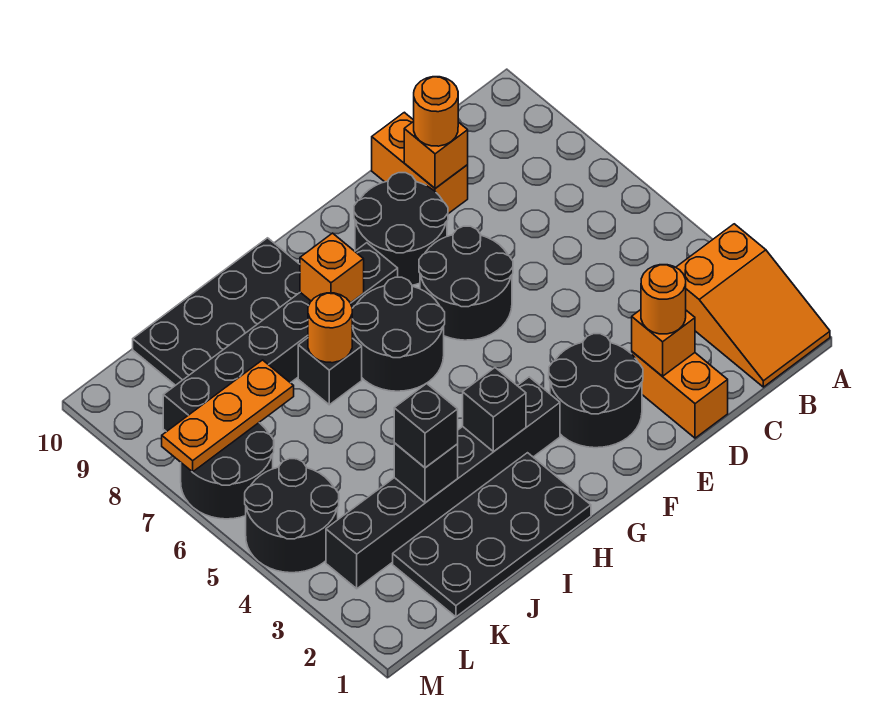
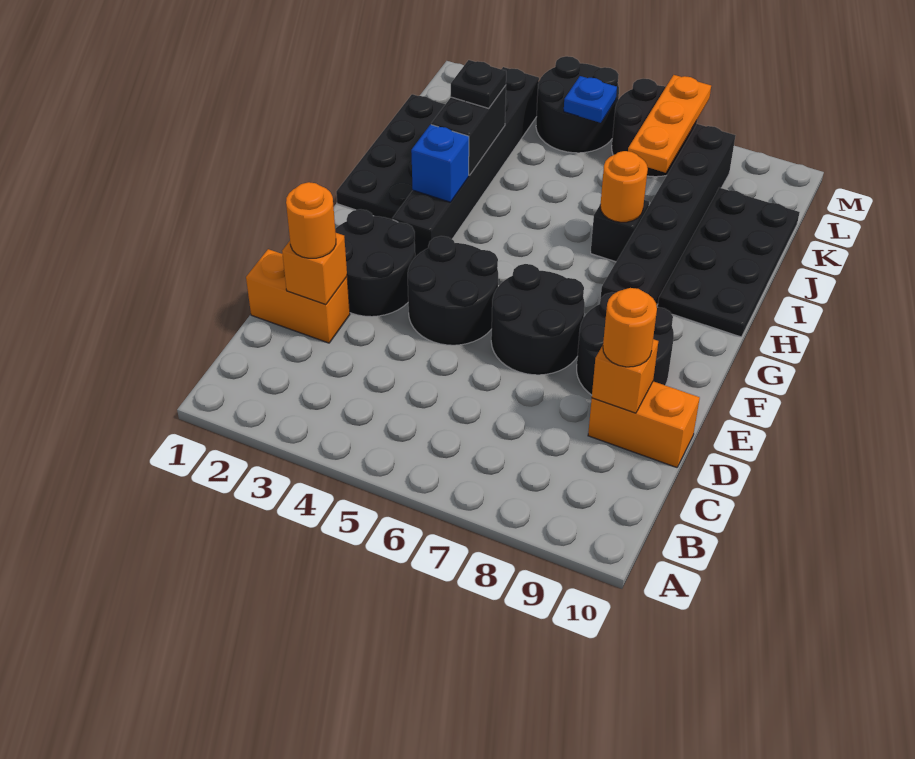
orange slope A1:B3 level 1 top 3 -> none
black round brick G6:H7 level 1 -> black round brick E4:F5 level 1
black brick H3 level 2 -> blue brick H3 level 2
orange brick H8 level 2 -> none
black brick J3 level 2 -> black brick I3:J3 level 2
black brick J3 level 3 -> black plate J3 level 3
none -> blue plate L5 level 2

